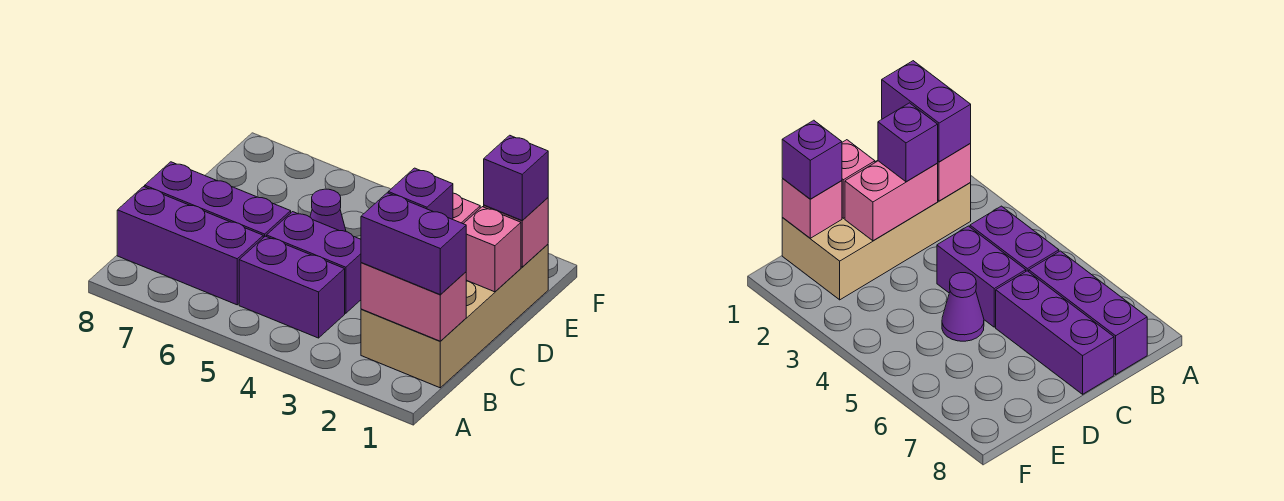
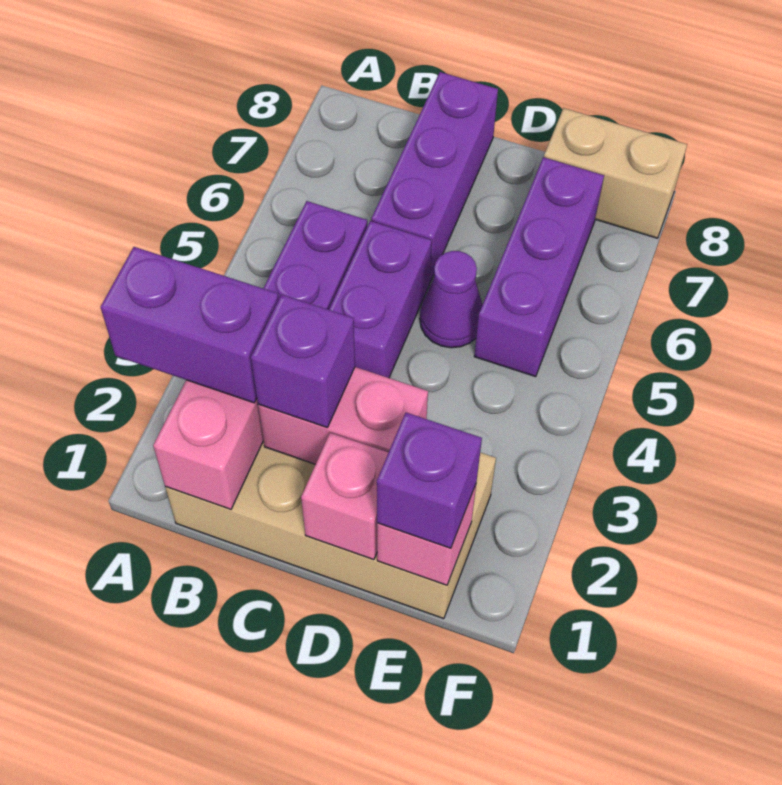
purple brick B1:B2 level 3 -> purple brick A2:B2 level 3
purple brick B6:B8 level 1 -> purple brick E5:E7 level 1
none -> tan brick E8:F8 level 1

